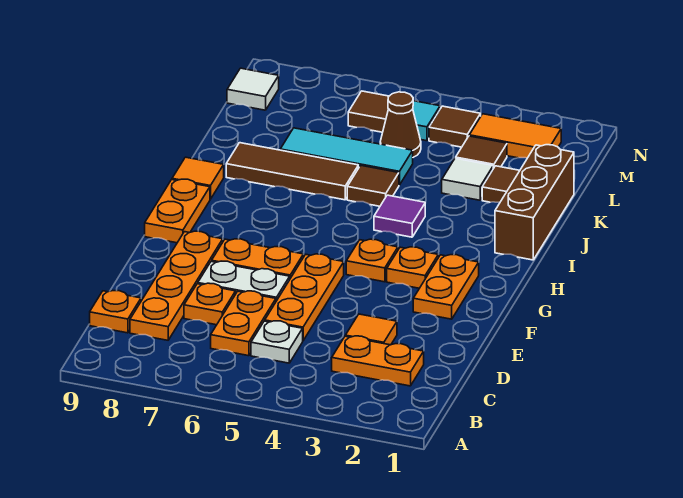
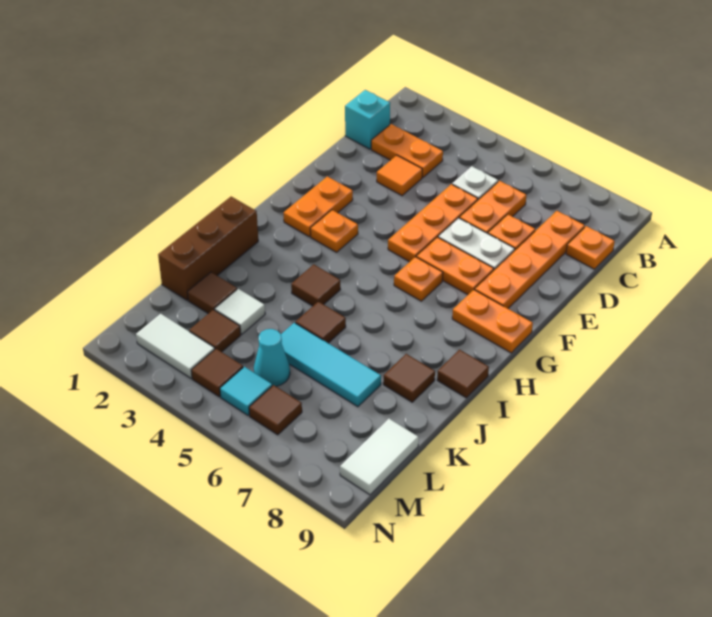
none -> cyan brick C1 level 1
orange plate G4 level 1 -> orange plate G6 level 1
orange plate G9:H9 level 1 -> orange plate G8:G9 level 1
purple tile I4 level 1 -> brown tile I4 level 1
orange tile I9 level 1 -> brown tile I9 level 1
brown tile J6:J8 level 1 -> brown tile J8 level 1
brown cone L5 level 1 -> cyan cone L5 level 1
orange tile M2:M3 level 1 -> white tile M2:M3 level 1
white tile M9 level 1 -> white tile L9:M9 level 1

